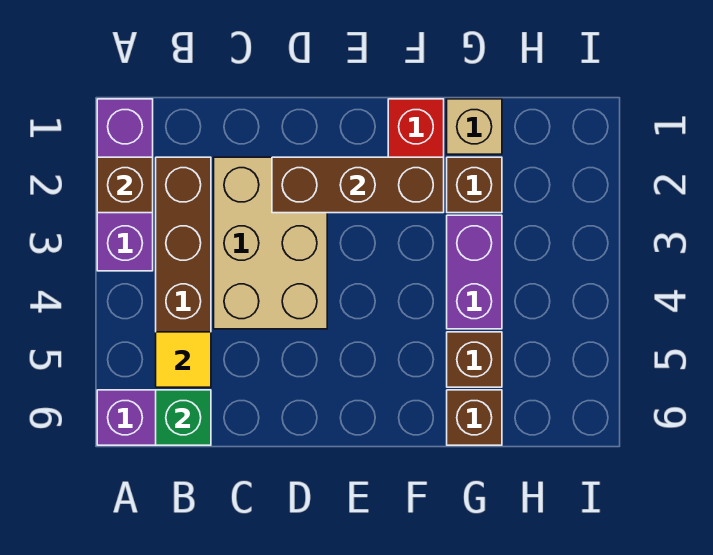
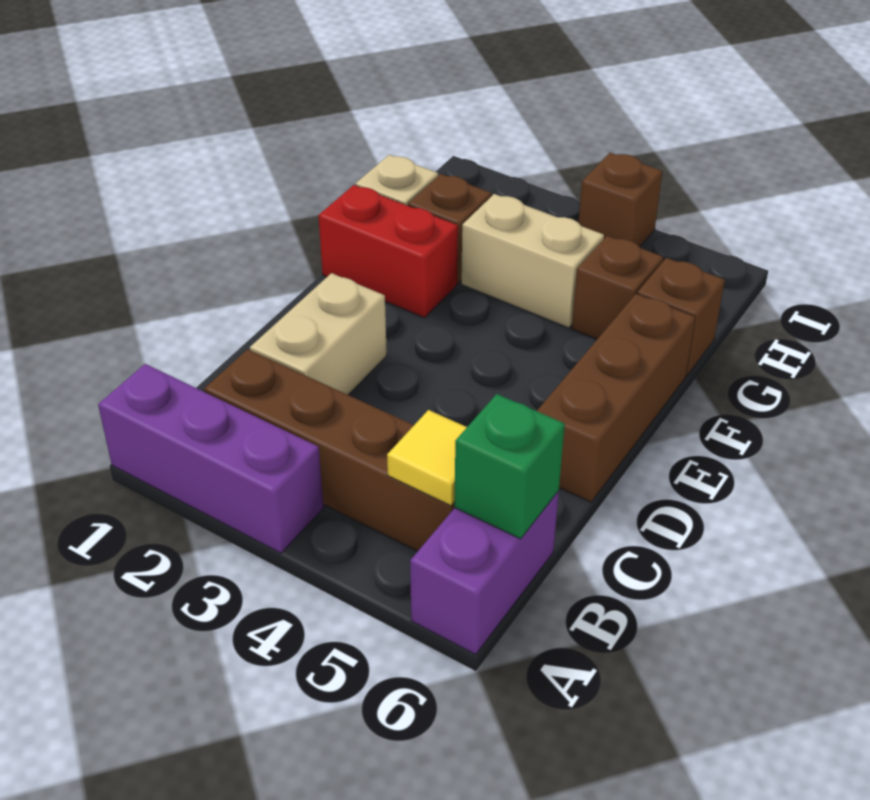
brown brick A2 level 2 -> brown brick I4 level 1
tan brick C2:D4 level 1 -> tan brick C2:D2 level 1
brown brick D2:F2 level 2 -> brown brick D6:F6 level 1
purple brick G3:G4 level 1 -> tan brick G3:G4 level 1

